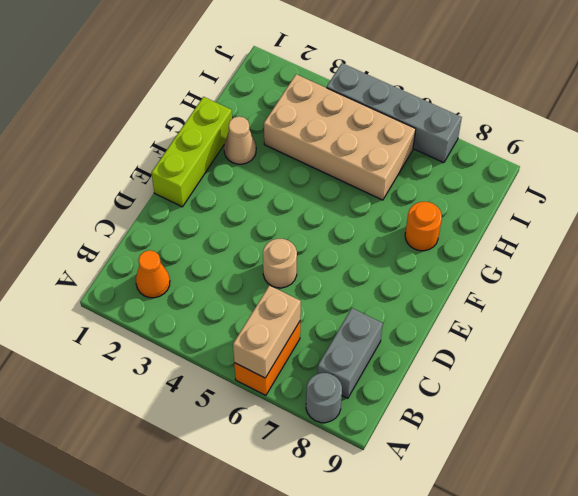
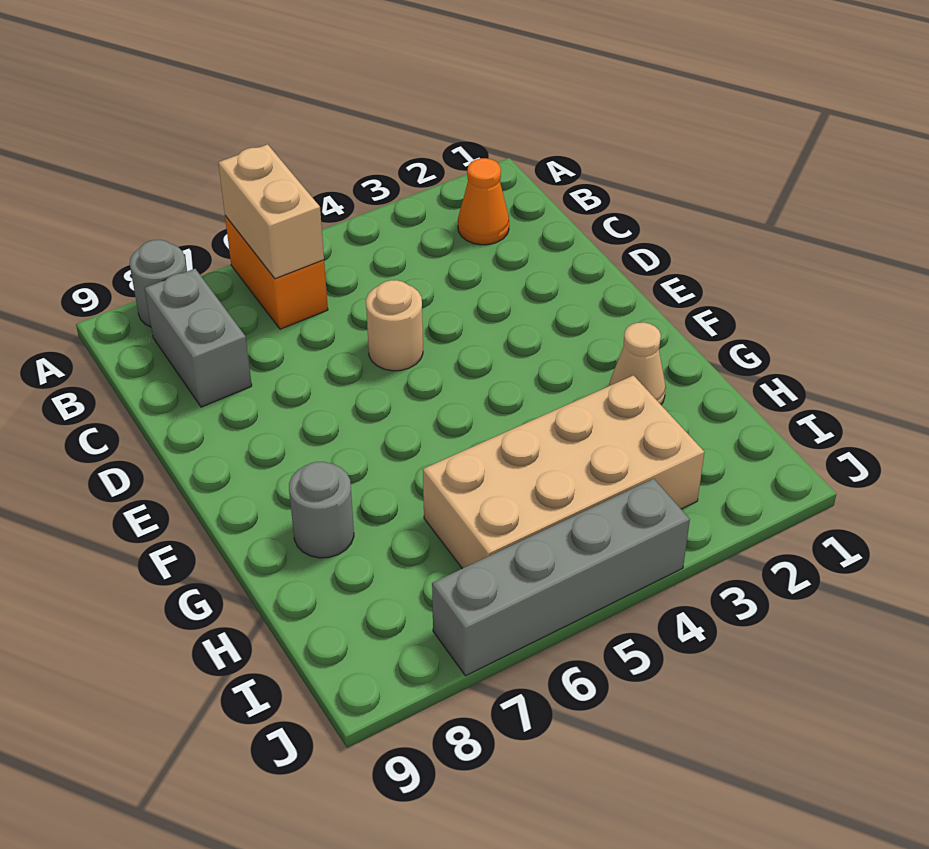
lime brick E1:G1 level 1 -> none
orange round brick G8 level 1 -> grey round brick G8 level 1

